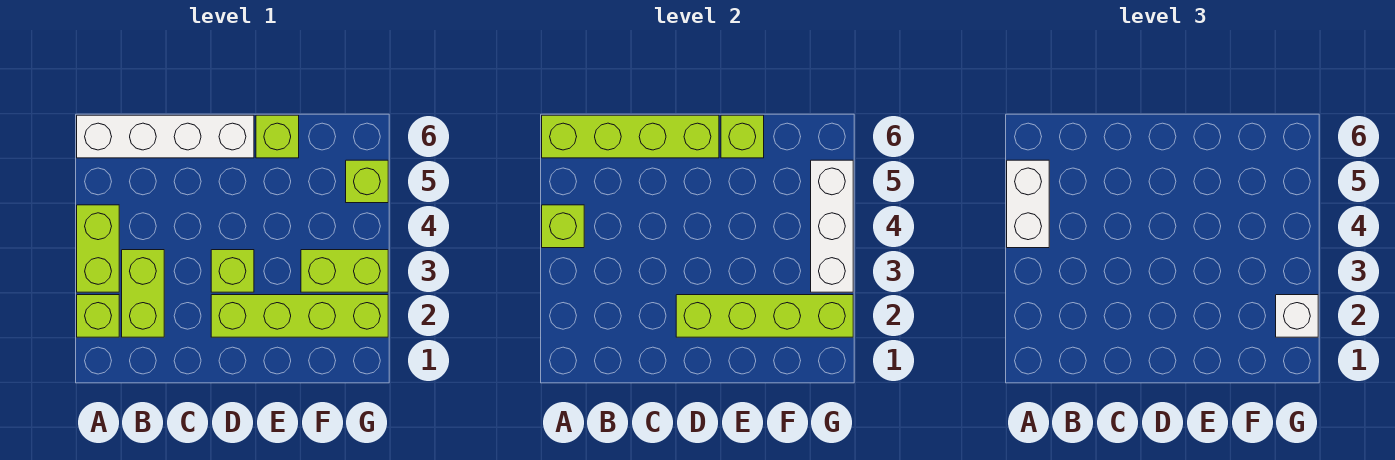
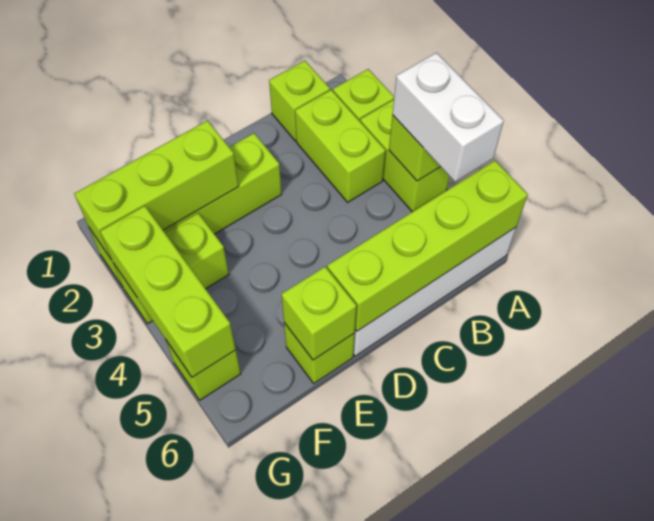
lime brick D2:G2 level 2 -> lime brick E2:G2 level 2
lime brick D3 level 1 -> lime brick B1 level 1
white brick G2 level 3 -> none
white brick G3:G5 level 2 -> lime brick G3:G5 level 2

